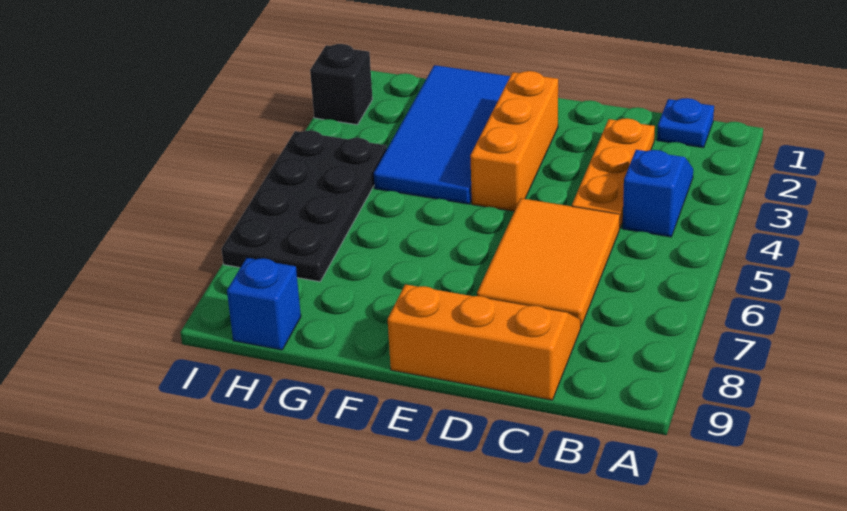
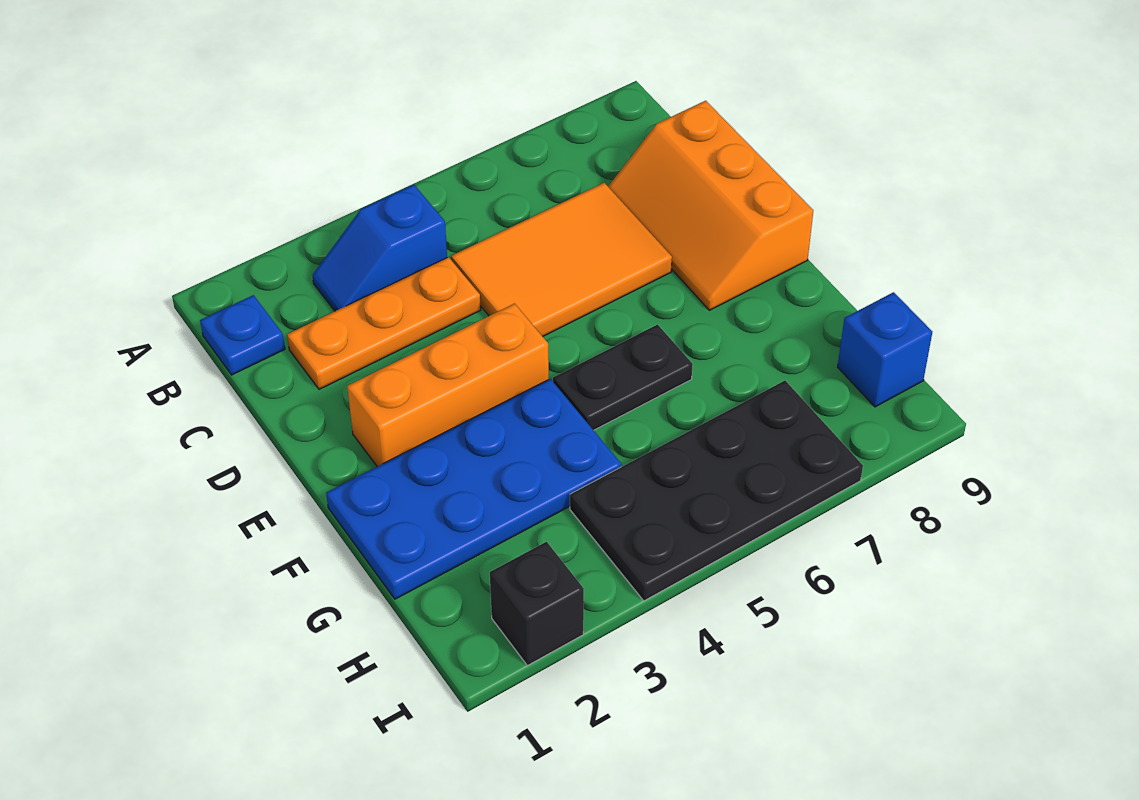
blue tile F1:G4 level 1 -> blue plate F1:G4 level 1
none -> black plate F5:F6 level 1

